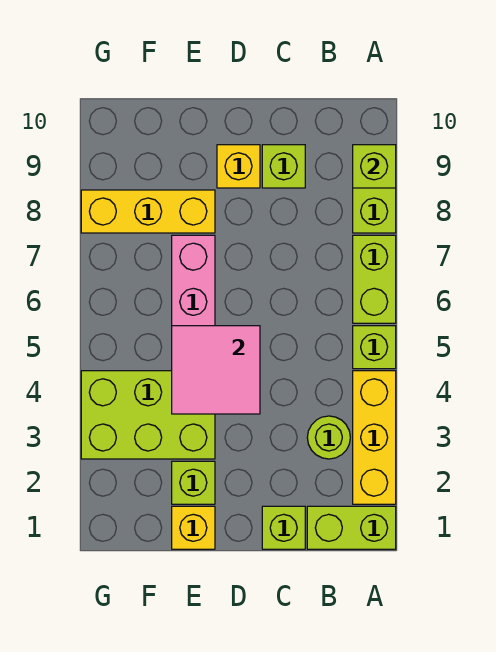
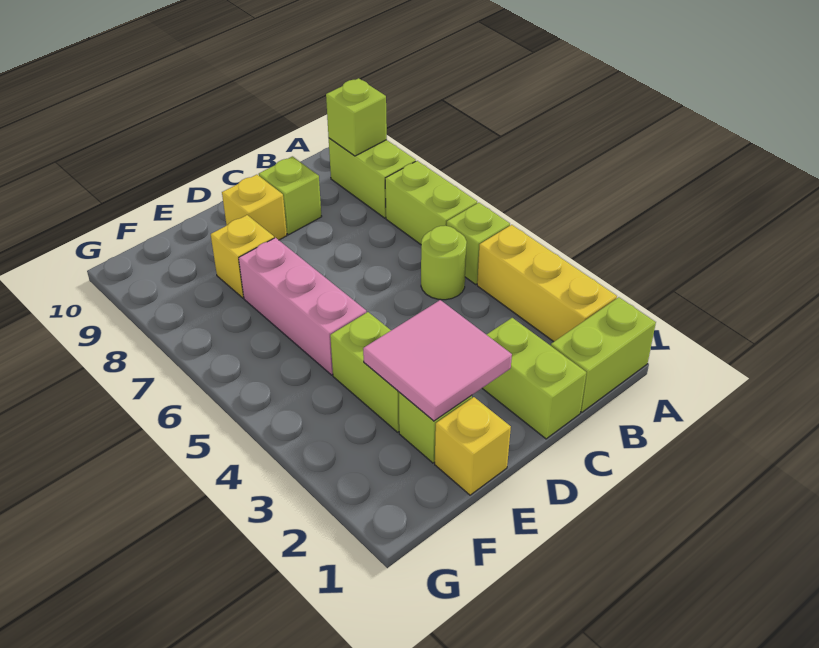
lime round brick B3 level 1 -> lime round brick B5 level 1
lime brick C1 level 1 -> lime brick C1:C2 level 1
pink tile D4:E5 level 2 -> pink tile D2:E3 level 2
lime brick E3:G4 level 1 -> lime brick E3:E4 level 1
yellow brick E8:G8 level 1 -> yellow brick E8 level 1

